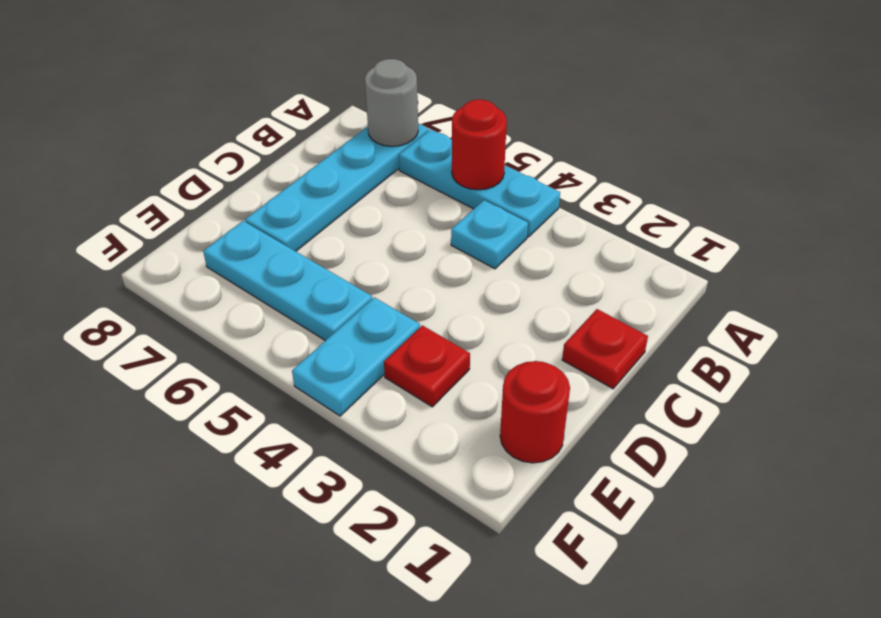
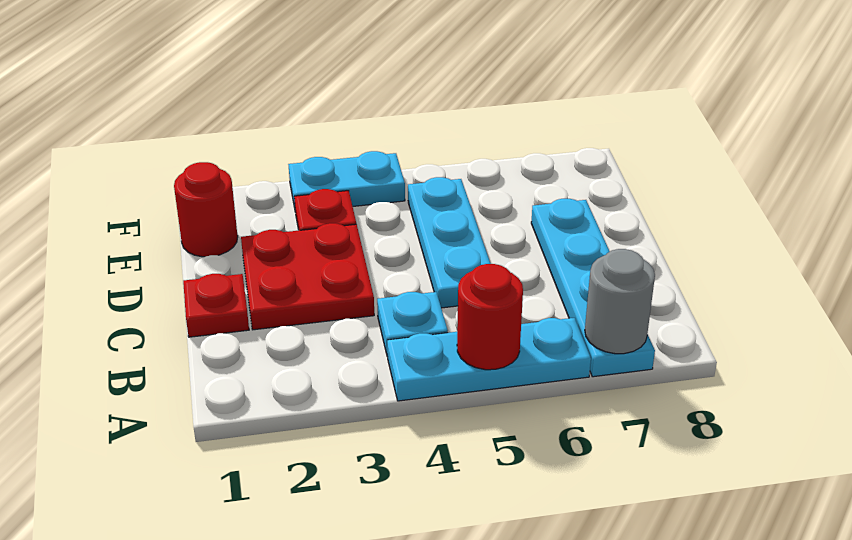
none -> red plate C2:D3 level 1
cyan plate E4:F4 level 1 -> cyan plate F3:F4 level 1
cyan plate E5:E7 level 1 -> cyan plate C5:E5 level 1

